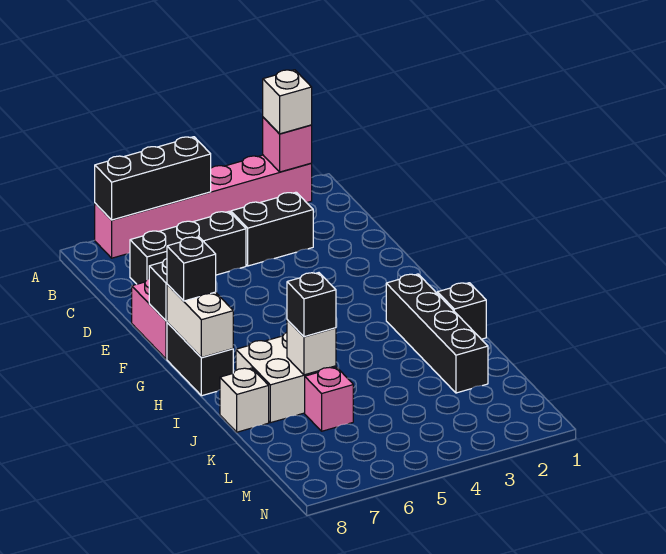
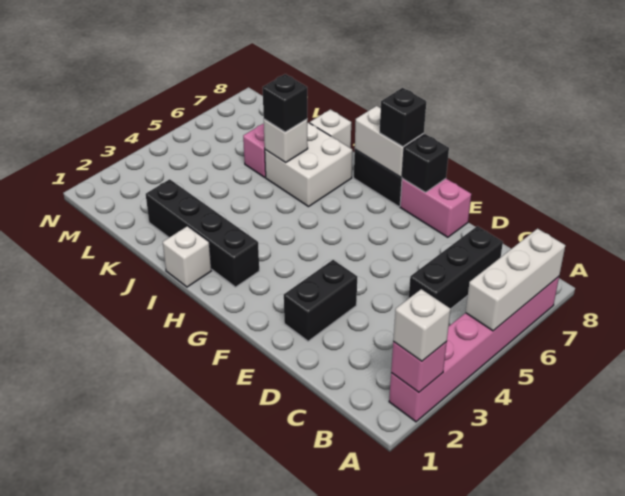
black brick A5:A7 level 2 -> white brick A5:A7 level 2
black brick C3:C4 level 1 -> black brick E2:E3 level 1
black brick I1 level 1 -> white brick I1 level 1

